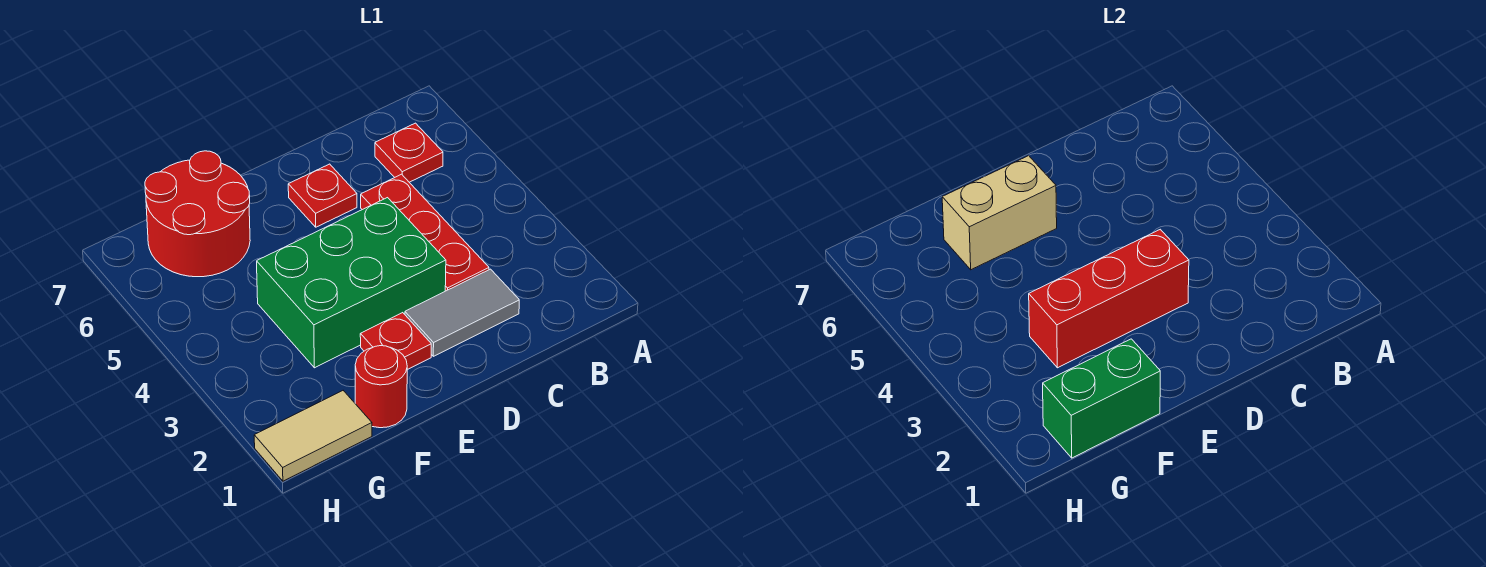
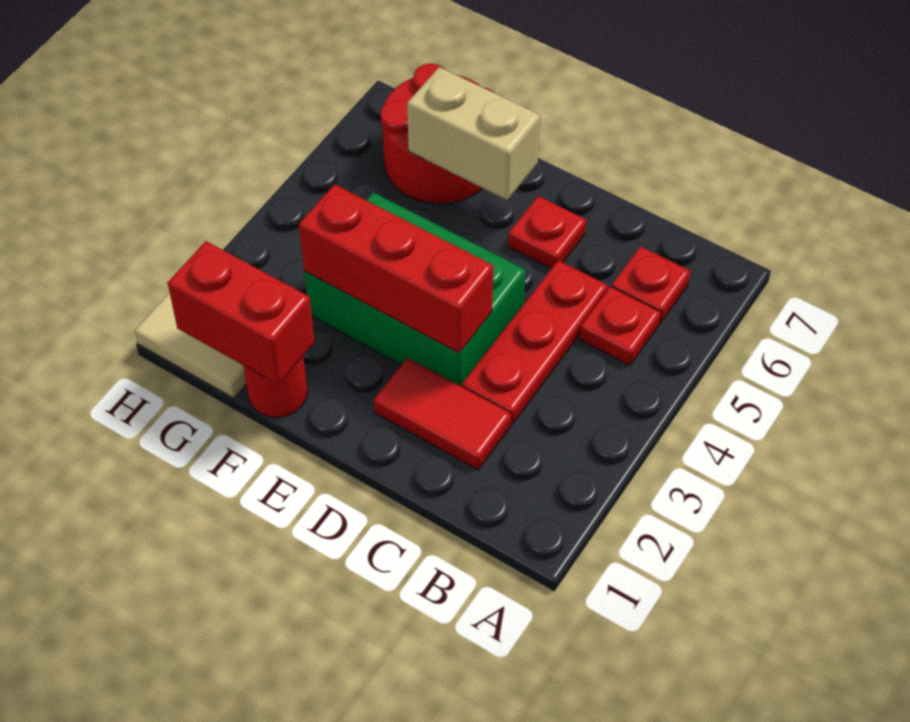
grey tile C2:D2 level 1 -> red tile C2:D2 level 1
red plate E2 level 1 -> red plate B5 level 1
green brick F1:G1 level 2 -> red brick F1:G1 level 2

